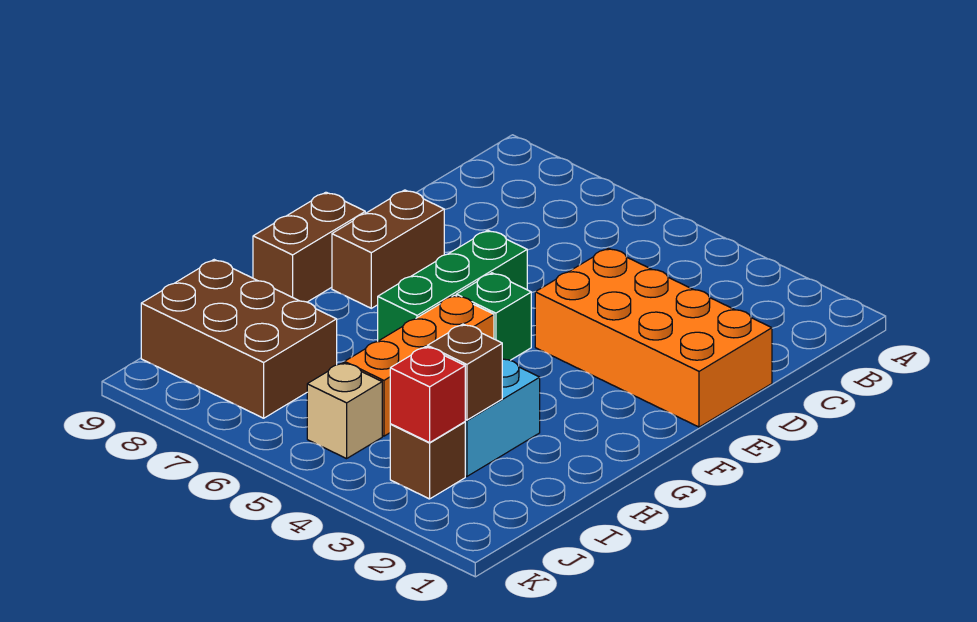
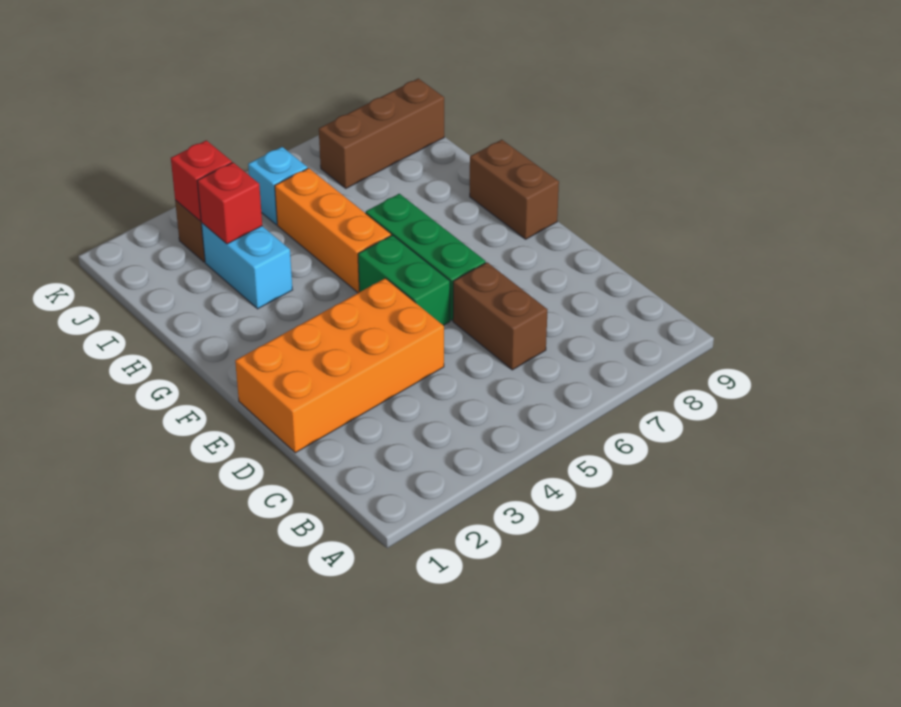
brown brick E8:F8 level 1 -> brown brick C6:D6 level 1
green brick F5 level 1 -> green brick E5:F5 level 1
brown brick I3 level 2 -> red brick I3 level 2
brown brick I7:J9 level 1 -> brown brick J7:J9 level 1
tan brick J5 level 1 -> cyan brick J5 level 1

